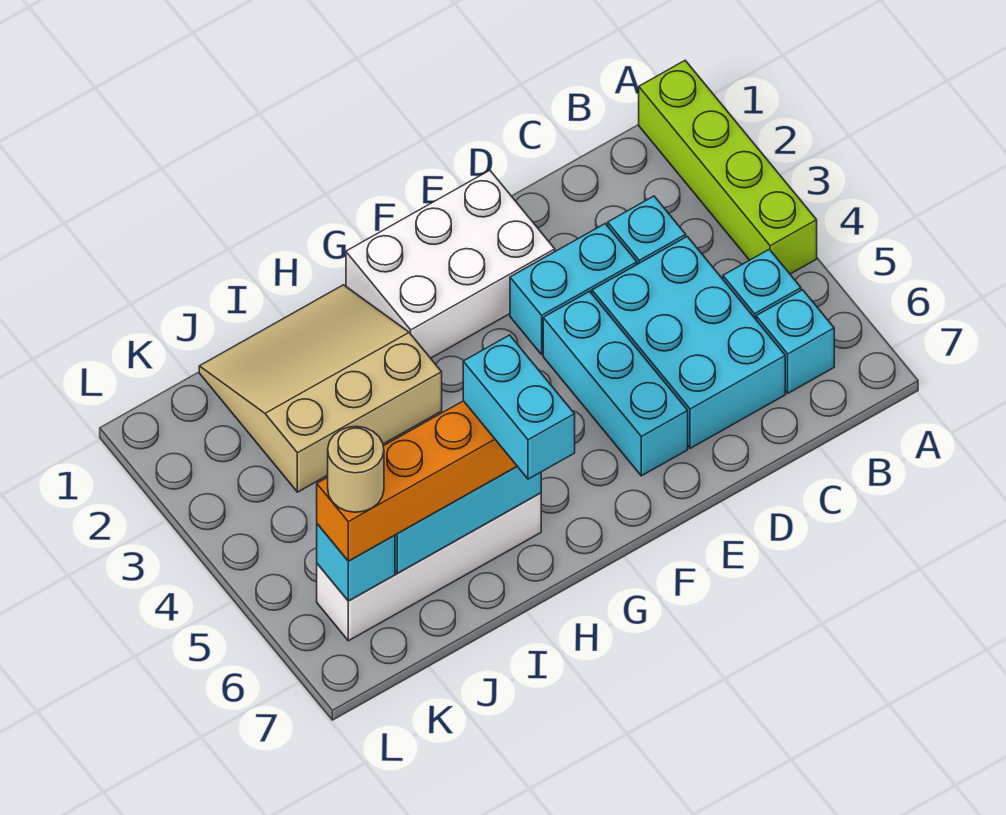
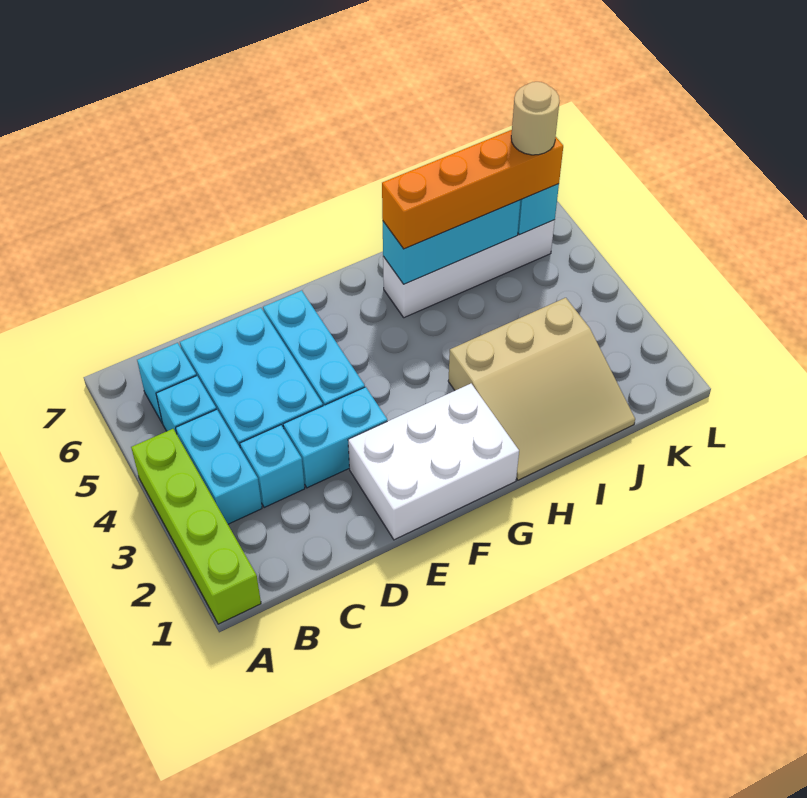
cyan brick H6:H7 level 4 -> cyan brick B3:B4 level 1

